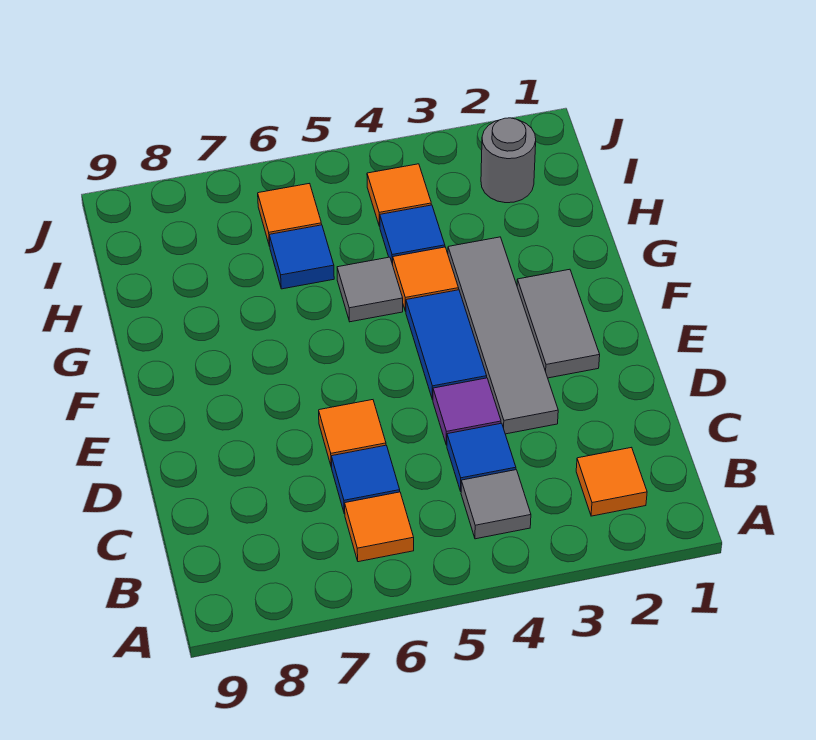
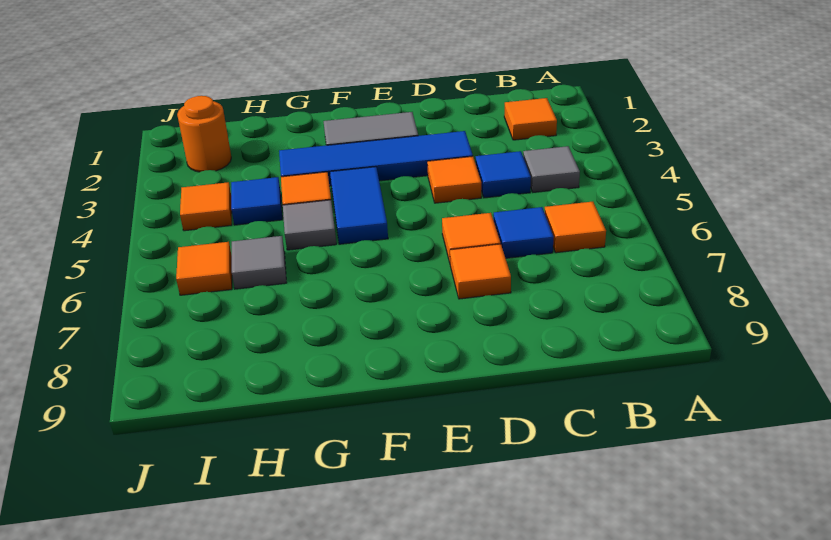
grey tile D3:G3 level 1 -> blue tile D3:G3 level 1
purple tile D4 level 1 -> orange tile D4 level 1
none -> orange tile D7 level 1
blue tile E4:F4 level 1 -> blue tile F4:F5 level 1
blue tile H6 level 1 -> grey tile H6 level 1
grey round brick I2 level 1 -> orange round brick I2 level 1

